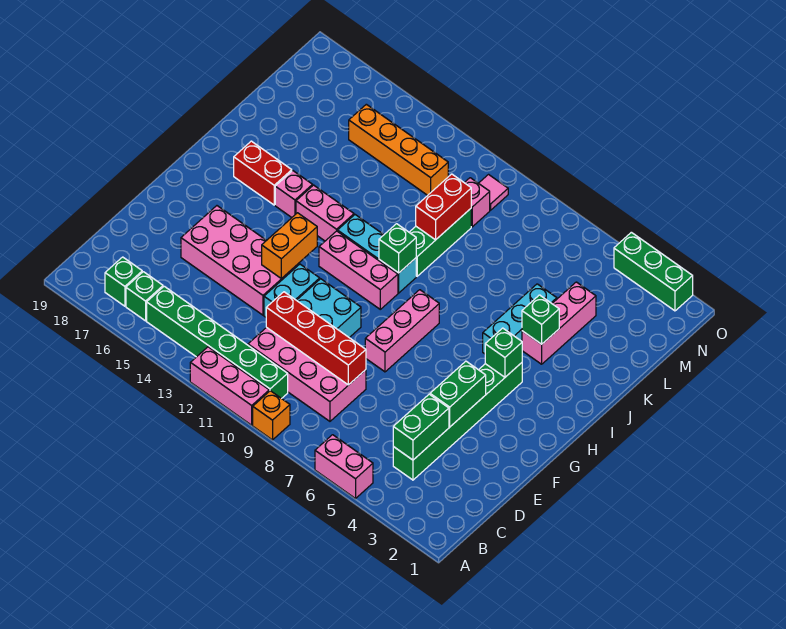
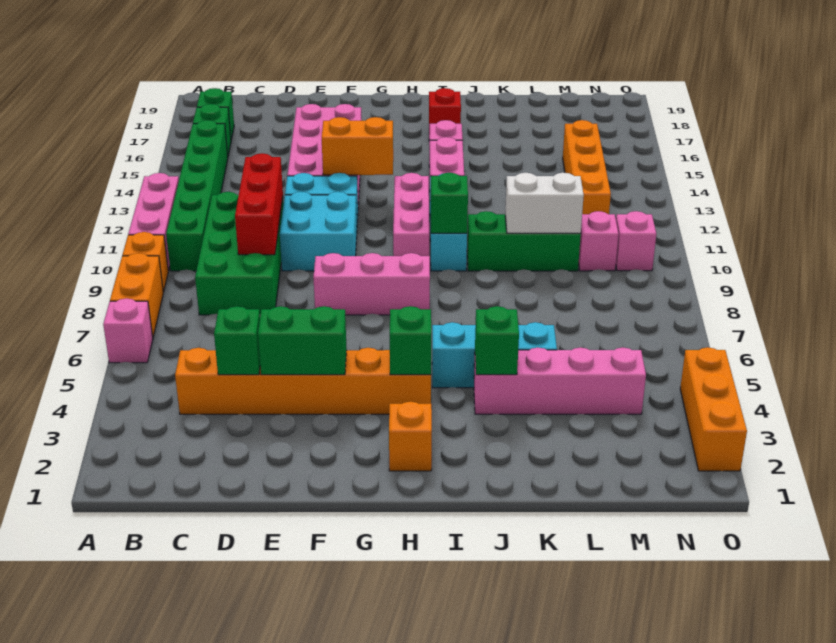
pink brick A5:A6 level 1 -> pink brick A6 level 1
none -> orange brick A7:A8 level 1
green brick C4:H4 level 1 -> orange brick C4:H4 level 1
green brick C4:D4 level 2 -> green brick D4 level 2
pink brick C8:D11 level 1 -> green brick C8:D11 level 1
red brick D8:D11 level 2 -> red brick D9:D11 level 2
none -> orange brick H2 level 1
red brick I16:I17 level 1 -> red brick I17 level 1
pink brick J4:L4 level 1 -> pink brick J4:M4 level 1
red brick K10:L10 level 2 -> white brick K10:L10 level 2
pink tile N10 level 1 -> pink brick N10 level 1
green brick O2:O4 level 1 -> orange brick O2:O4 level 1

